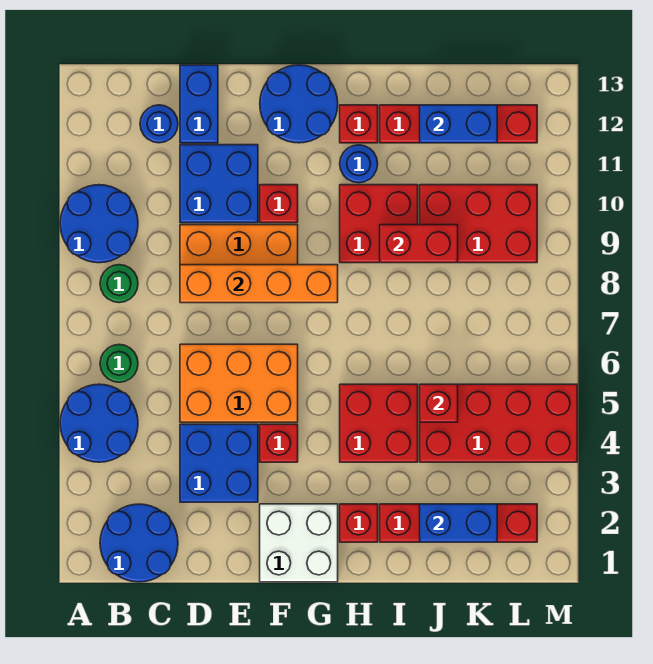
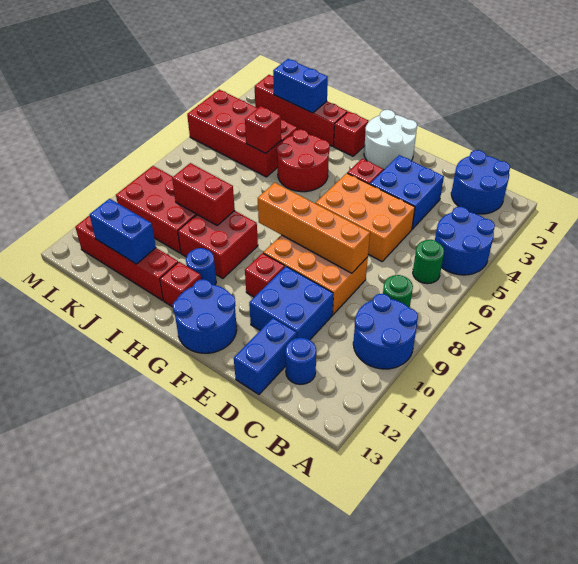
white brick F1:G2 level 1 -> white round brick F1:G2 level 1
red brick H4:I5 level 1 -> red round brick H4:I5 level 1

